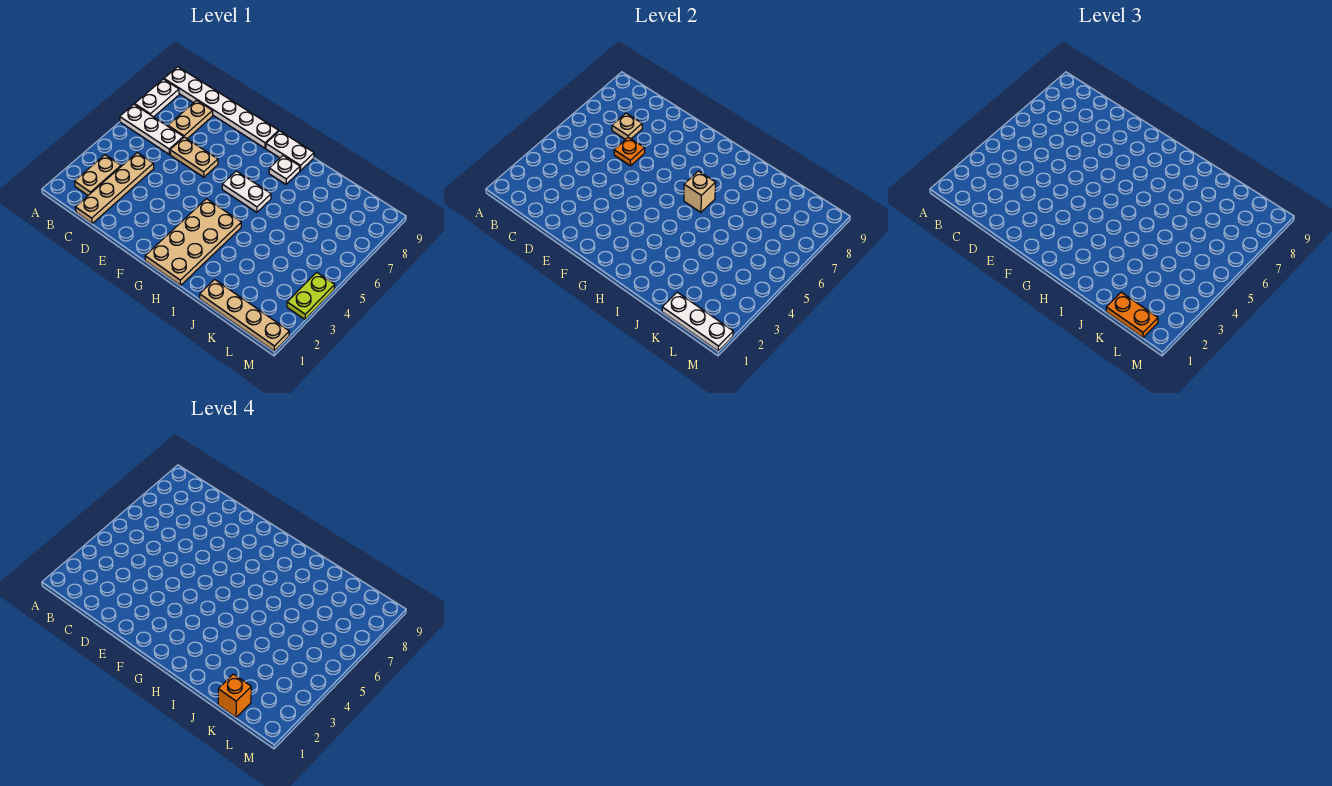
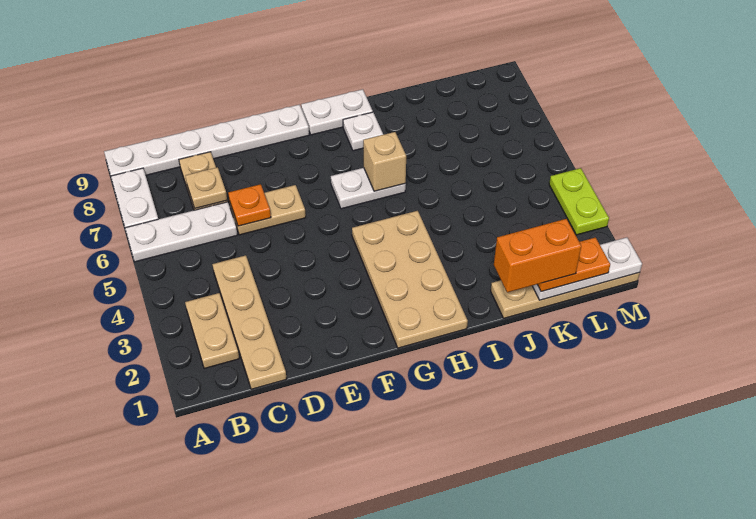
orange brick K1 level 4 -> orange brick J1:K1 level 4

